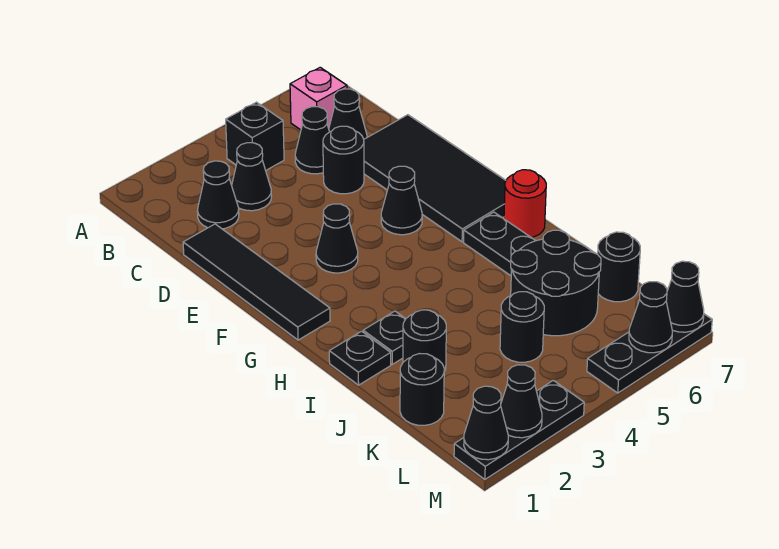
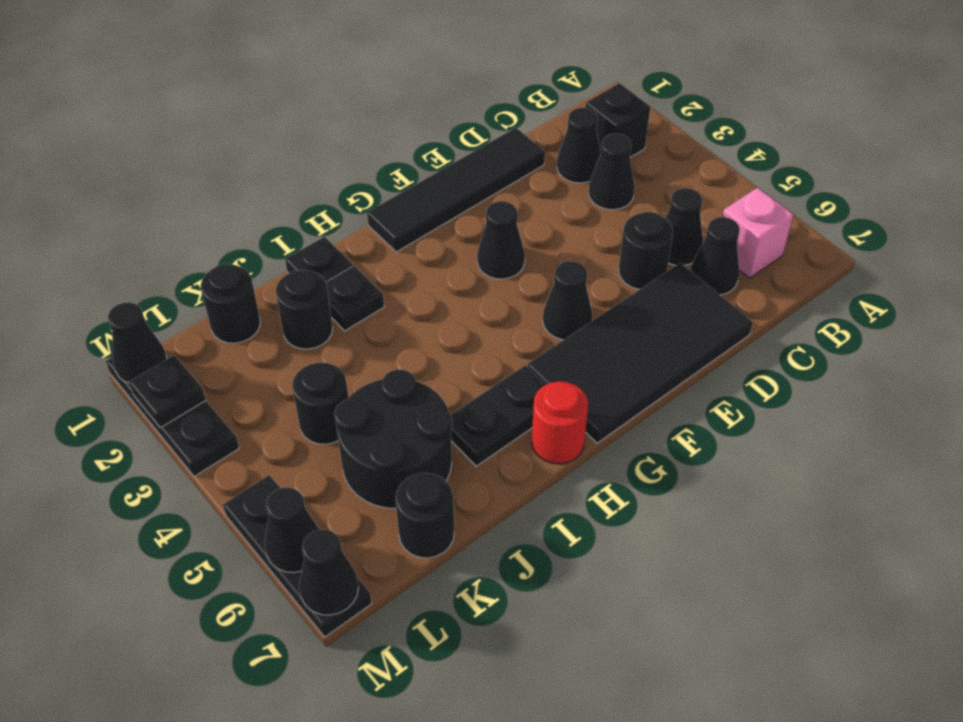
black brick B4 level 1 -> black brick B2 level 1
black cone M2 level 2 -> black plate M2 level 2

